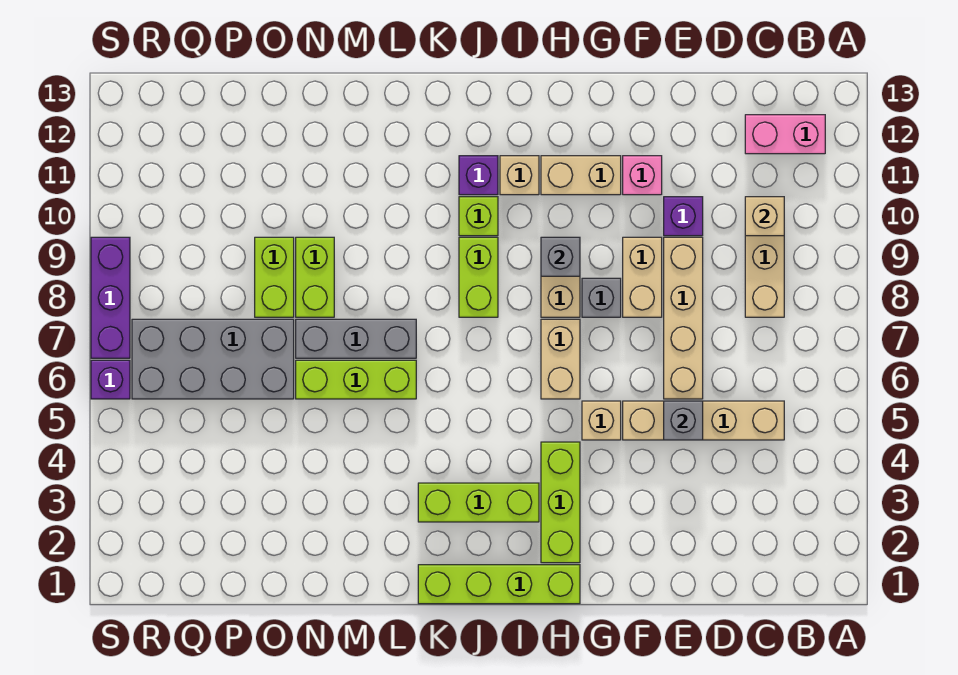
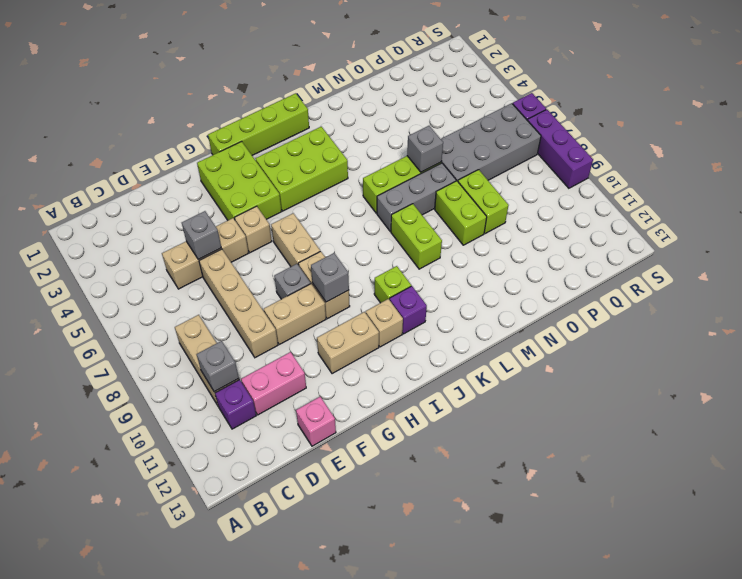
pink brick B12:C12 level 1 -> pink brick D11:E11 level 1
tan brick C5:F5 level 1 -> tan brick D5:F5 level 1
tan brick C10 level 2 -> grey brick C10 level 2
purple brick E10 level 1 -> purple brick C11 level 1
tan brick F8:F9 level 1 -> tan brick F9:G9 level 1
pink brick F11 level 1 -> pink brick E13 level 1
lime brick H2:H4 level 1 -> lime brick G2:H4 level 1
lime brick I3:K3 level 1 -> lime brick I3:K4 level 1
lime brick J8:J9 level 1 -> lime brick L8:L9 level 1
none -> grey brick N6 level 2

